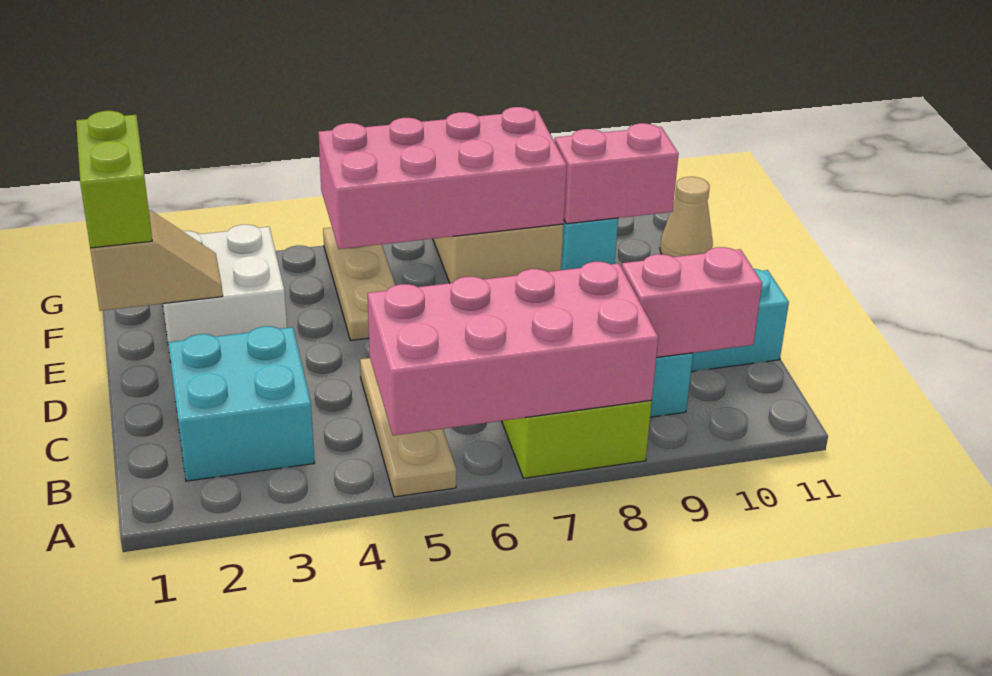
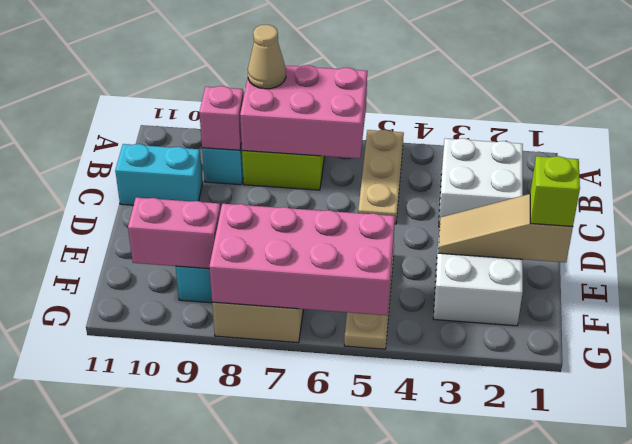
pink brick A5:B8 level 2 -> pink brick A6:B8 level 2
cyan brick B2:C3 level 1 -> white brick B2:C3 level 1
pink brick B9:B10 level 2 -> pink brick B9 level 2
tan slope E1:E2 level 2 top 1 -> tan slope E1:E3 level 2 top 1
lime brick E1:F1 level 3 -> lime brick E1 level 3
tan cone F11 level 1 -> tan cone A8 level 3

